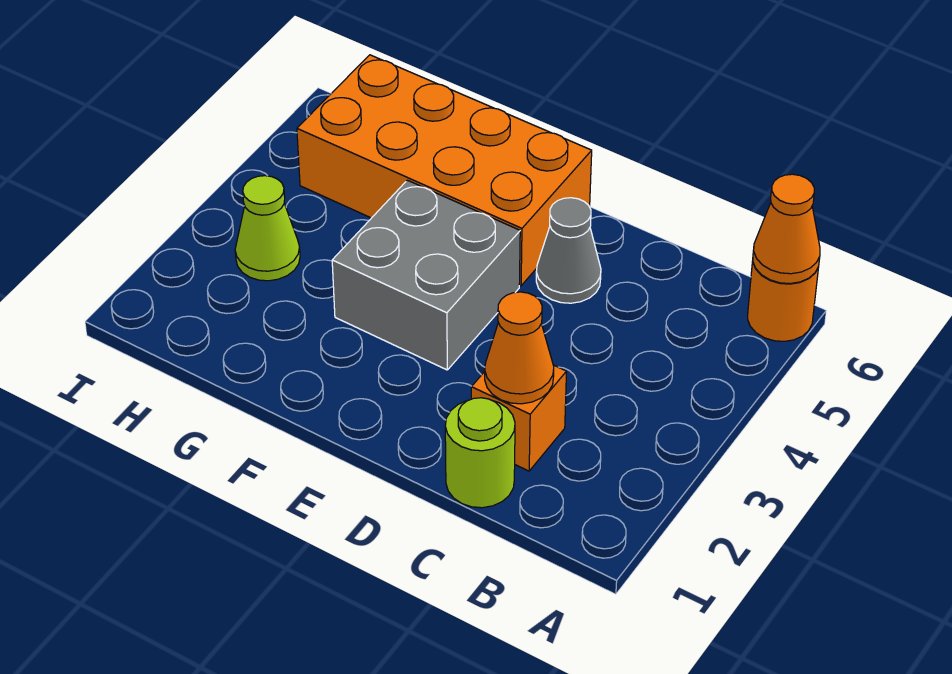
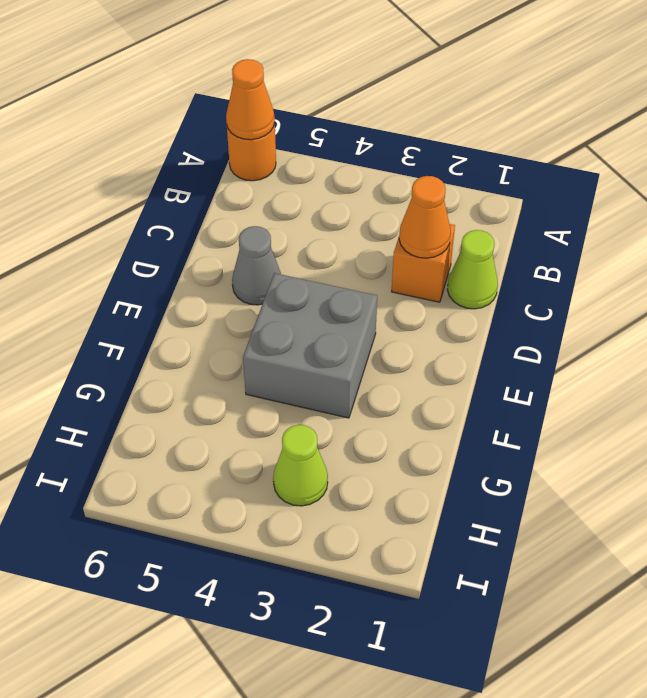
lime round brick C1 level 1 -> lime cone C1 level 1
orange brick E5:H6 level 1 -> none

